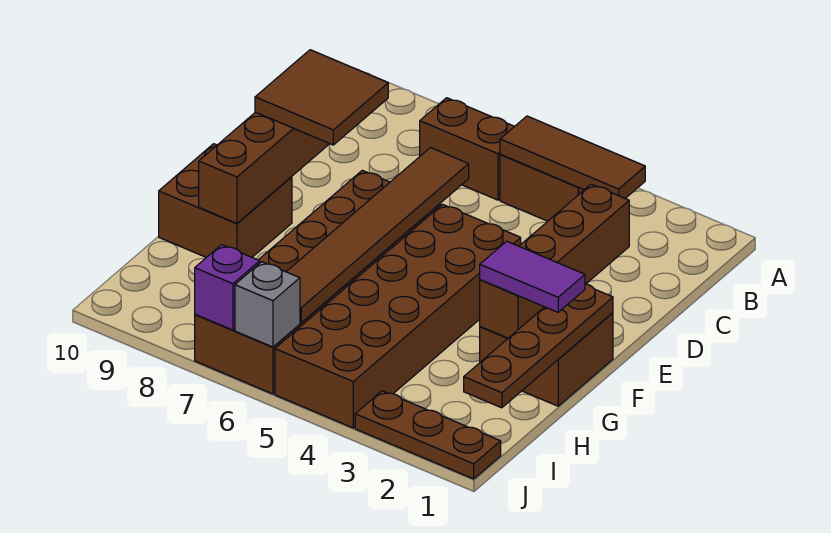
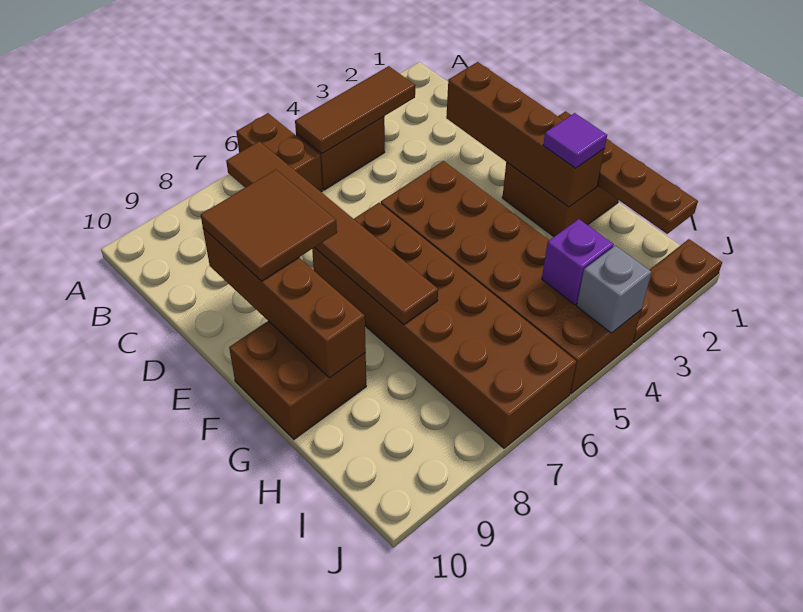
brown brick B6:B7 level 1 -> brown brick A6:B6 level 1
brown tile D6:I6 level 2 -> brown tile B7:G7 level 2
purple tile G1:G2 level 3 -> purple tile G2 level 3
grey brick J6 level 2 -> grey brick J4 level 2
purple brick J7 level 2 -> purple brick I4 level 2

